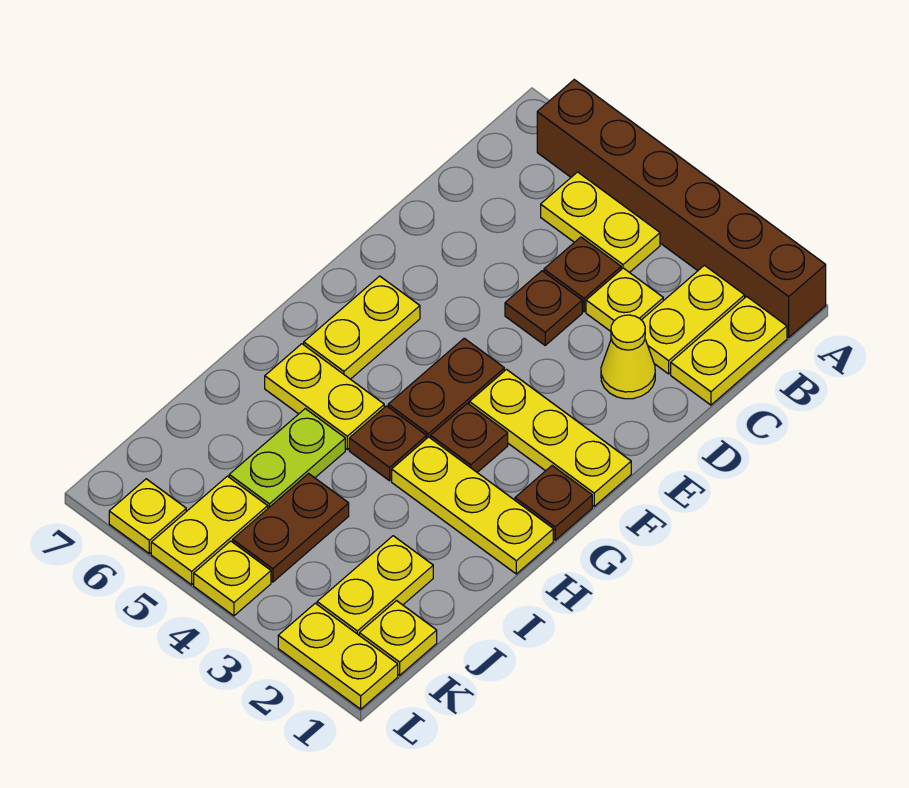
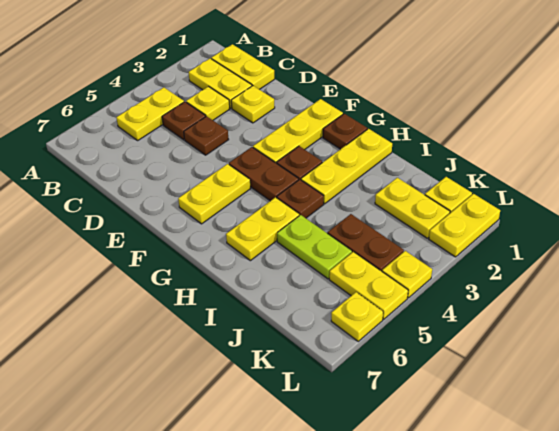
brown brick A1:A6 level 1 -> none
yellow cone D2 level 1 -> yellow plate D2 level 1
yellow plate F6:G6 level 1 -> yellow plate F5:F6 level 1

